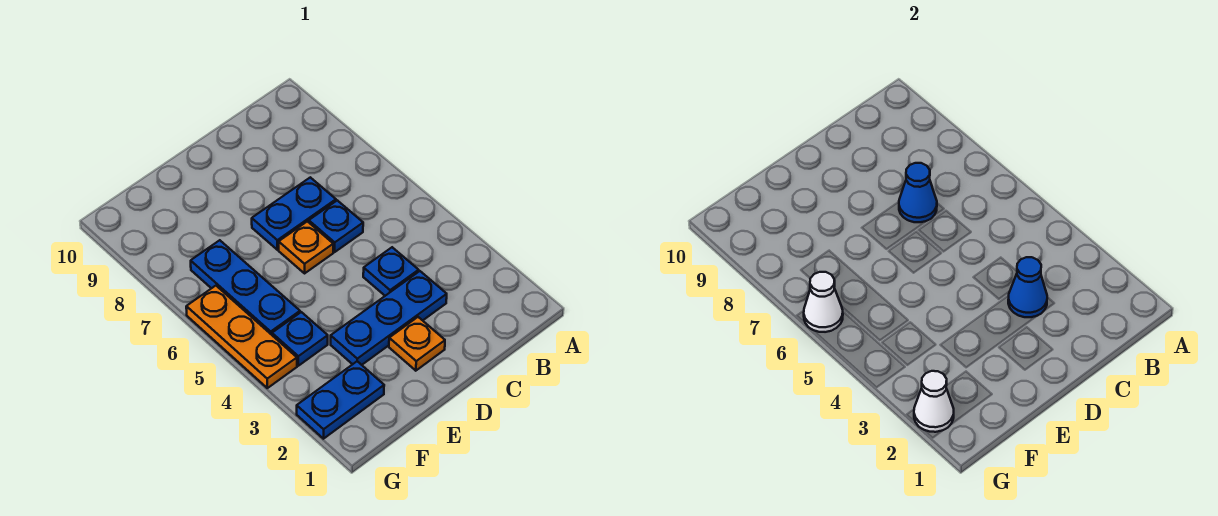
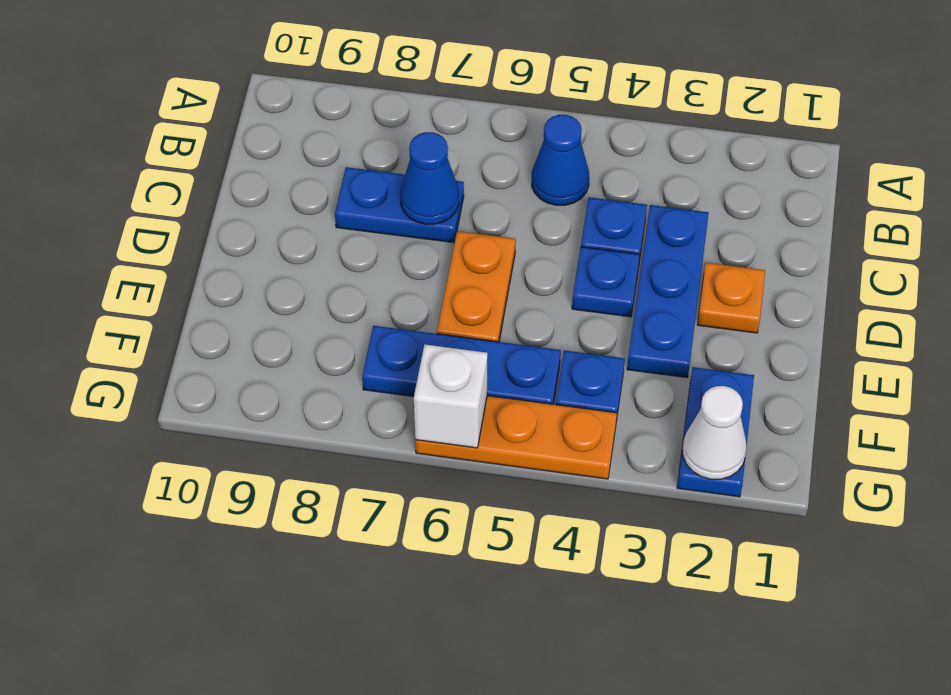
blue cone C3 level 2 -> blue cone B5 level 1
blue plate C6 level 1 -> blue plate D4 level 1
blue plate C7:D7 level 1 -> blue plate C7:C8 level 1
orange plate D6 level 1 -> orange plate D6:E6 level 1
white cone G6 level 2 -> white brick G6 level 2

